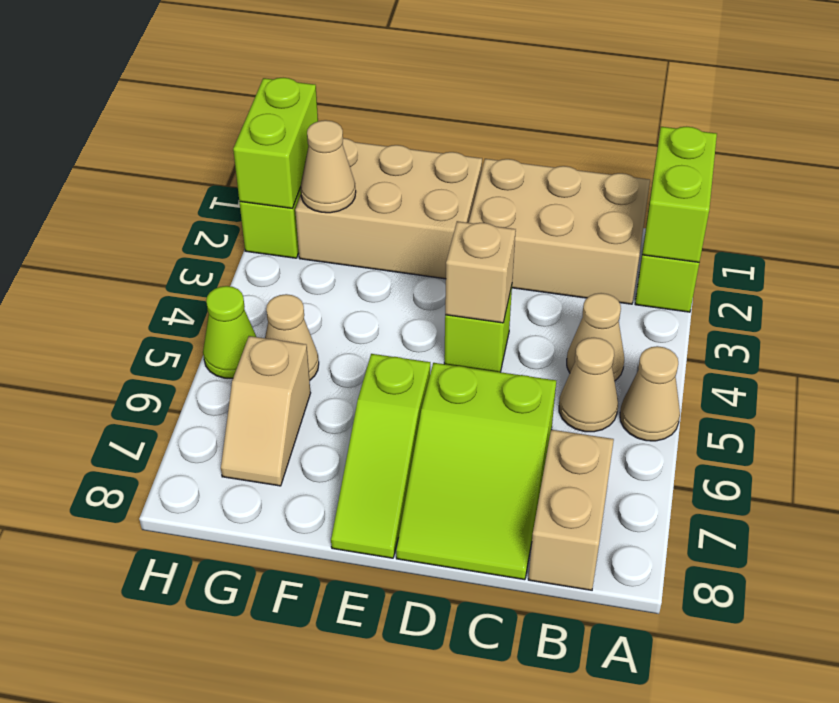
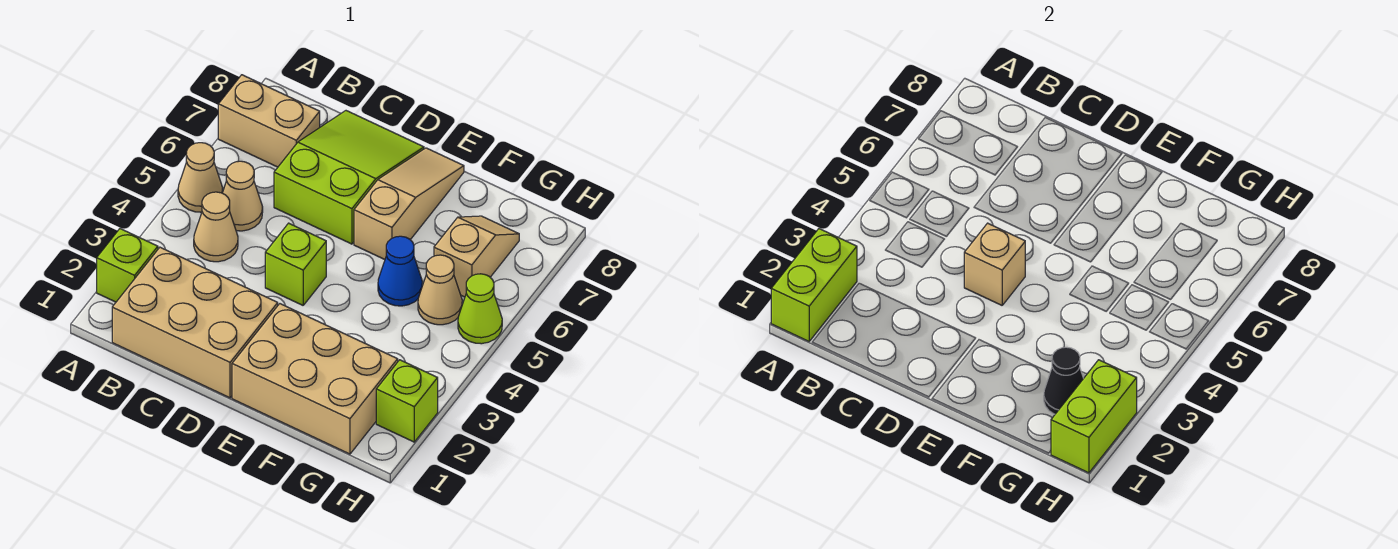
tan brick B7:B8 level 1 -> tan brick A7:B7 level 1
lime slope E6:E8 level 1 top 6 -> tan slope E6:E8 level 1 top 6
none -> blue cone F5 level 1
tan cone G2 level 2 -> black cone G2 level 2

